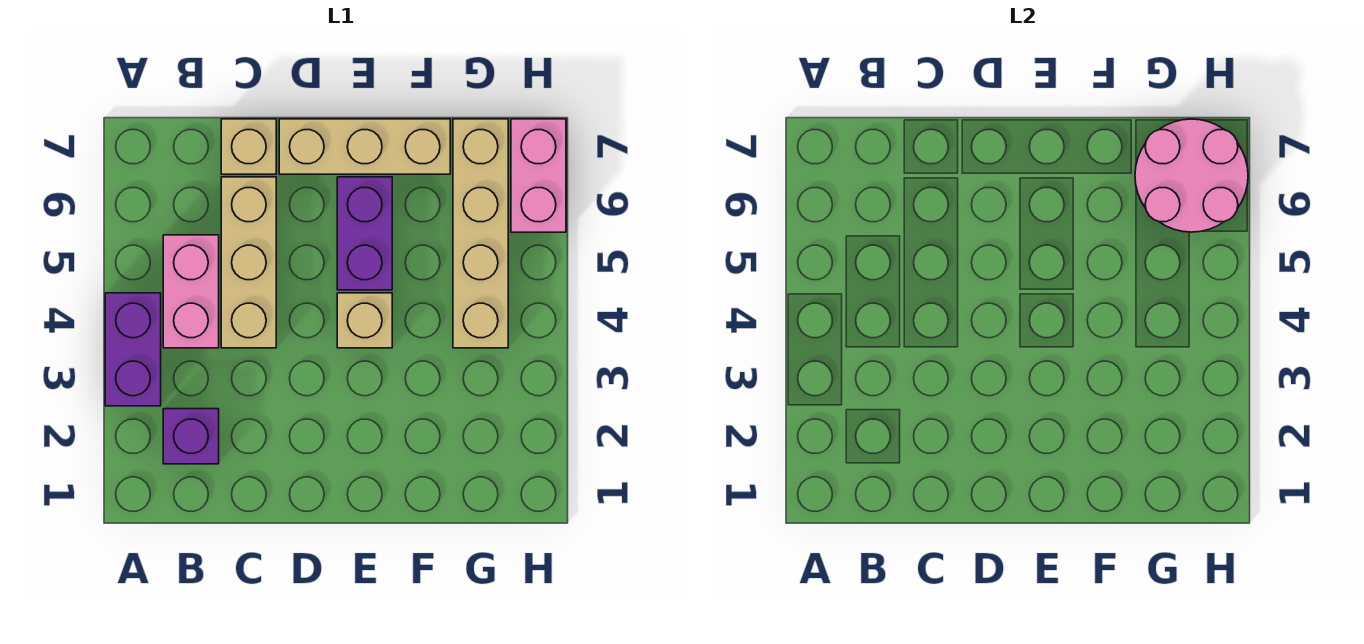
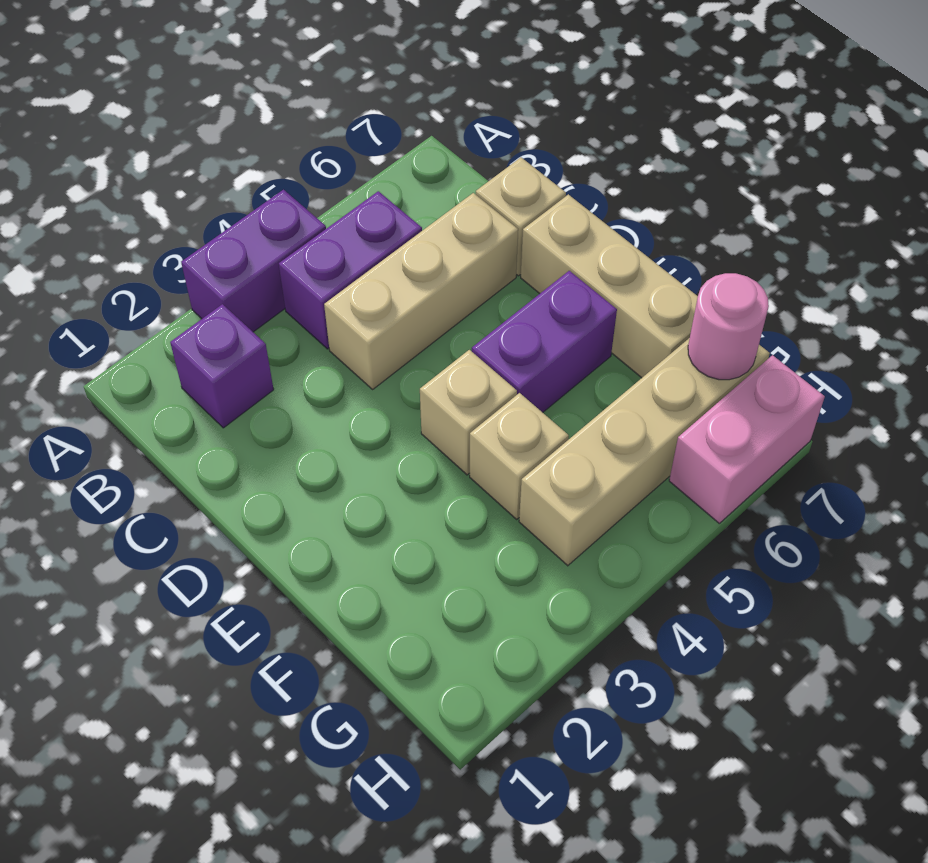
pink brick B4:B5 level 1 -> purple brick B4:B5 level 1
none -> tan brick F4 level 1
pink round brick G6:H7 level 2 -> pink round brick G7 level 2

